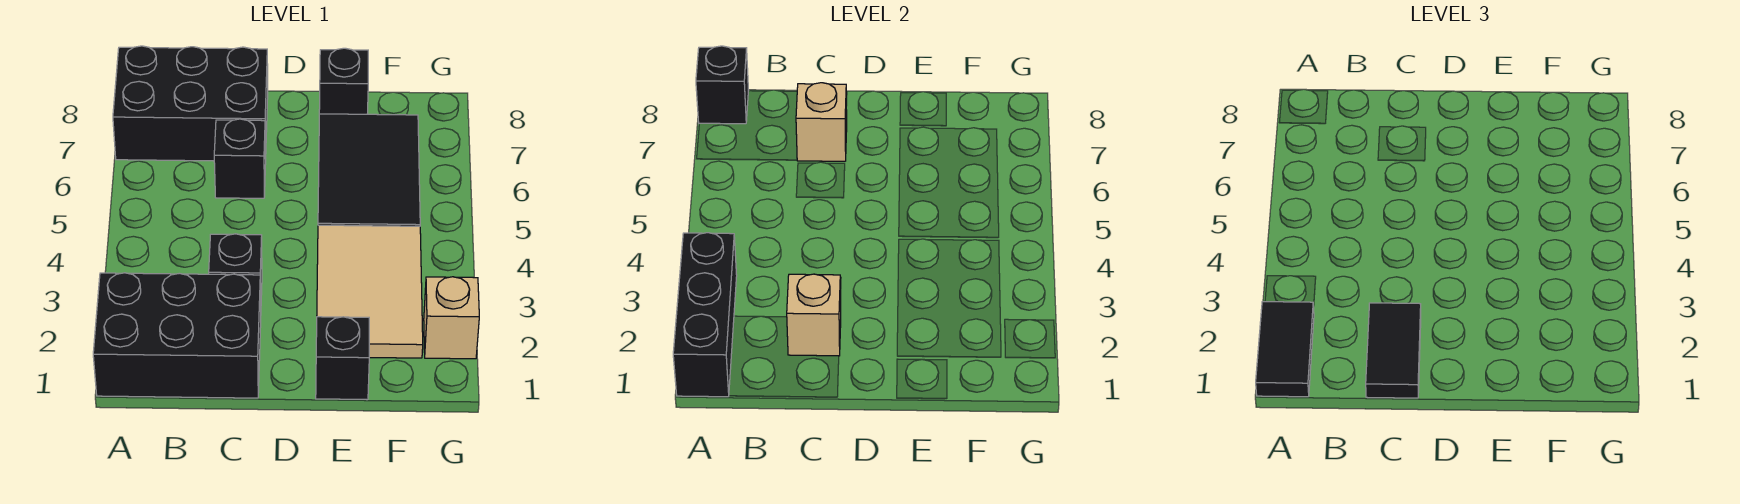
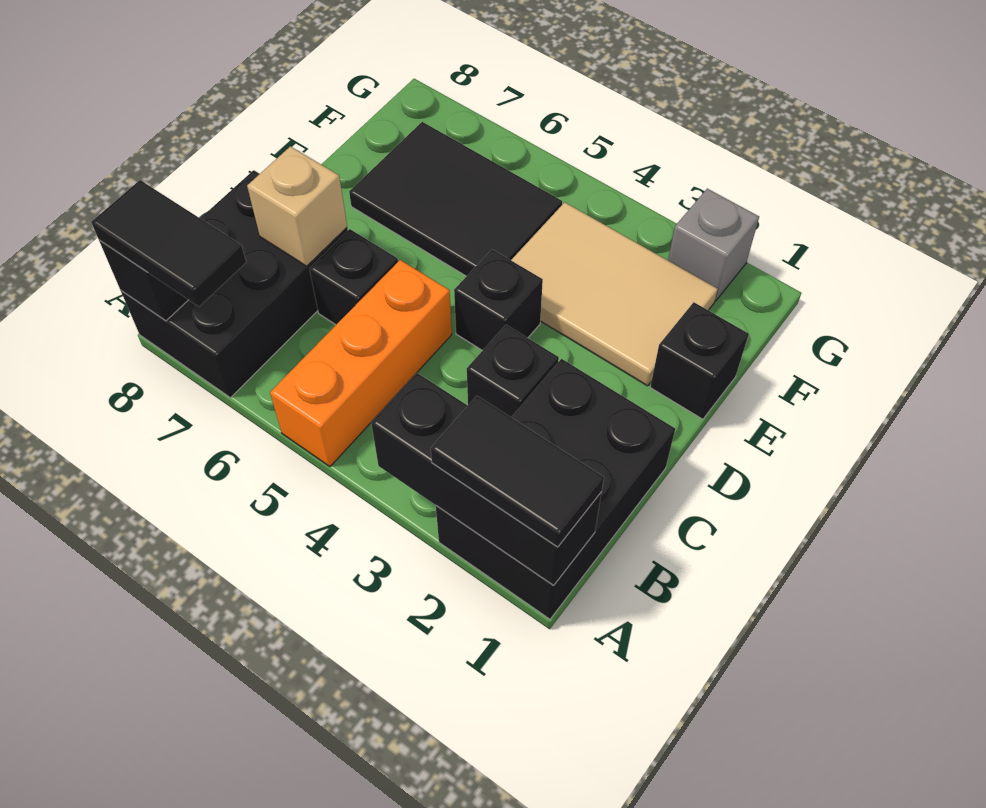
none -> orange brick A5:C5 level 1
black tile C1:C2 level 3 -> black tile A7:A8 level 3
tan brick C2 level 2 -> none
black brick E8 level 1 -> black brick D4 level 1
tan brick G2 level 1 -> grey brick G2 level 1

